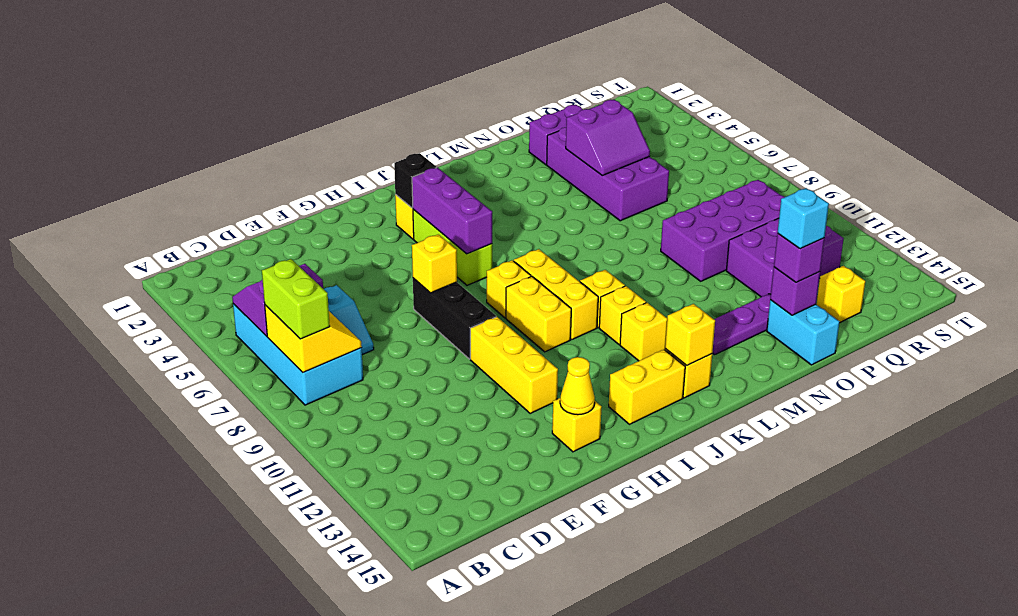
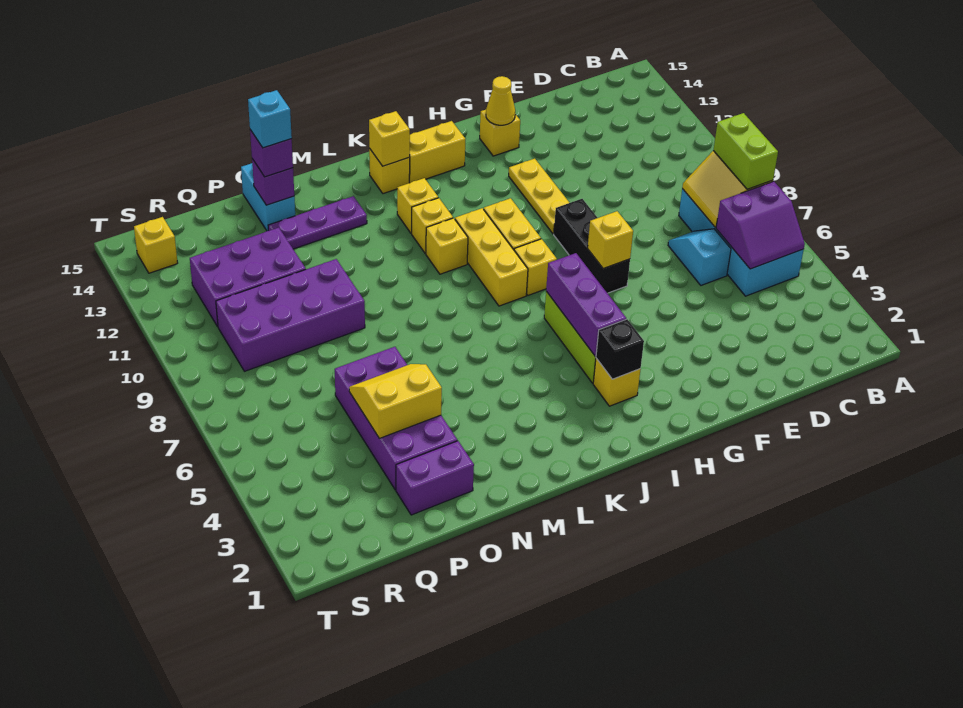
yellow brick G10:G12 level 1 -> yellow plate G10:G12 level 1
purple slope O4:P5 level 2 top 4 -> yellow slope O4:P5 level 2 top 4
yellow brick Q14 level 1 -> yellow brick S14 level 1

